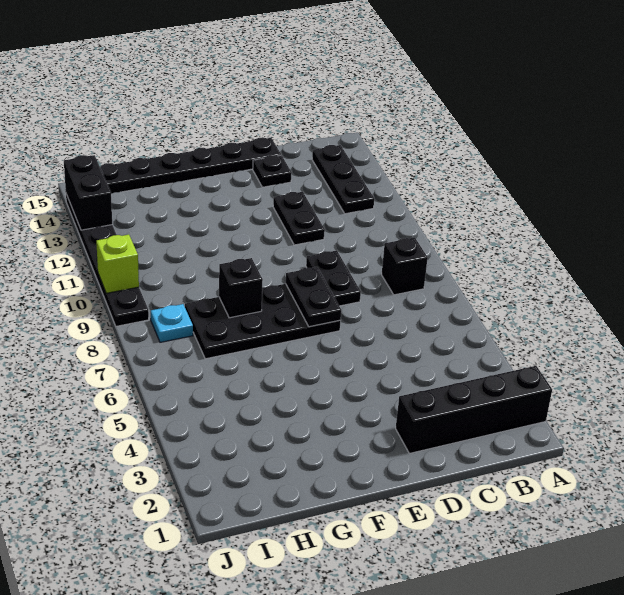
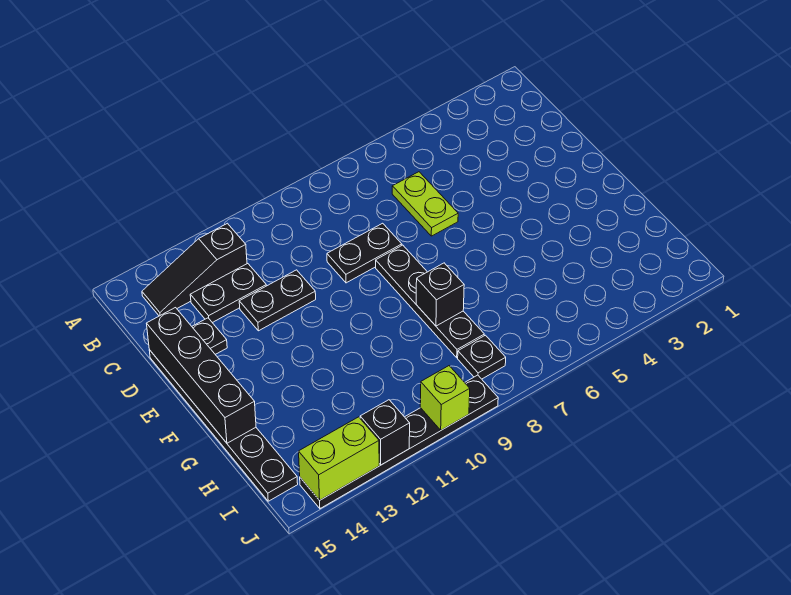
black brick A2:D2 level 1 -> black brick D15:G15 level 2
black brick B8 level 1 -> black brick J12 level 2
black plate B12:B14 level 1 -> black slope B12:B14 level 1 top 12
none -> lime plate C6:D6 level 1
black plate E7:H8 level 1 -> black plate E8:H8 level 1
black plate E7:E8 level 2 -> black plate C12:C13 level 1
cyan plate I8 level 1 -> black plate I8 level 1
black brick J13:J14 level 2 -> lime brick J13:J14 level 2

